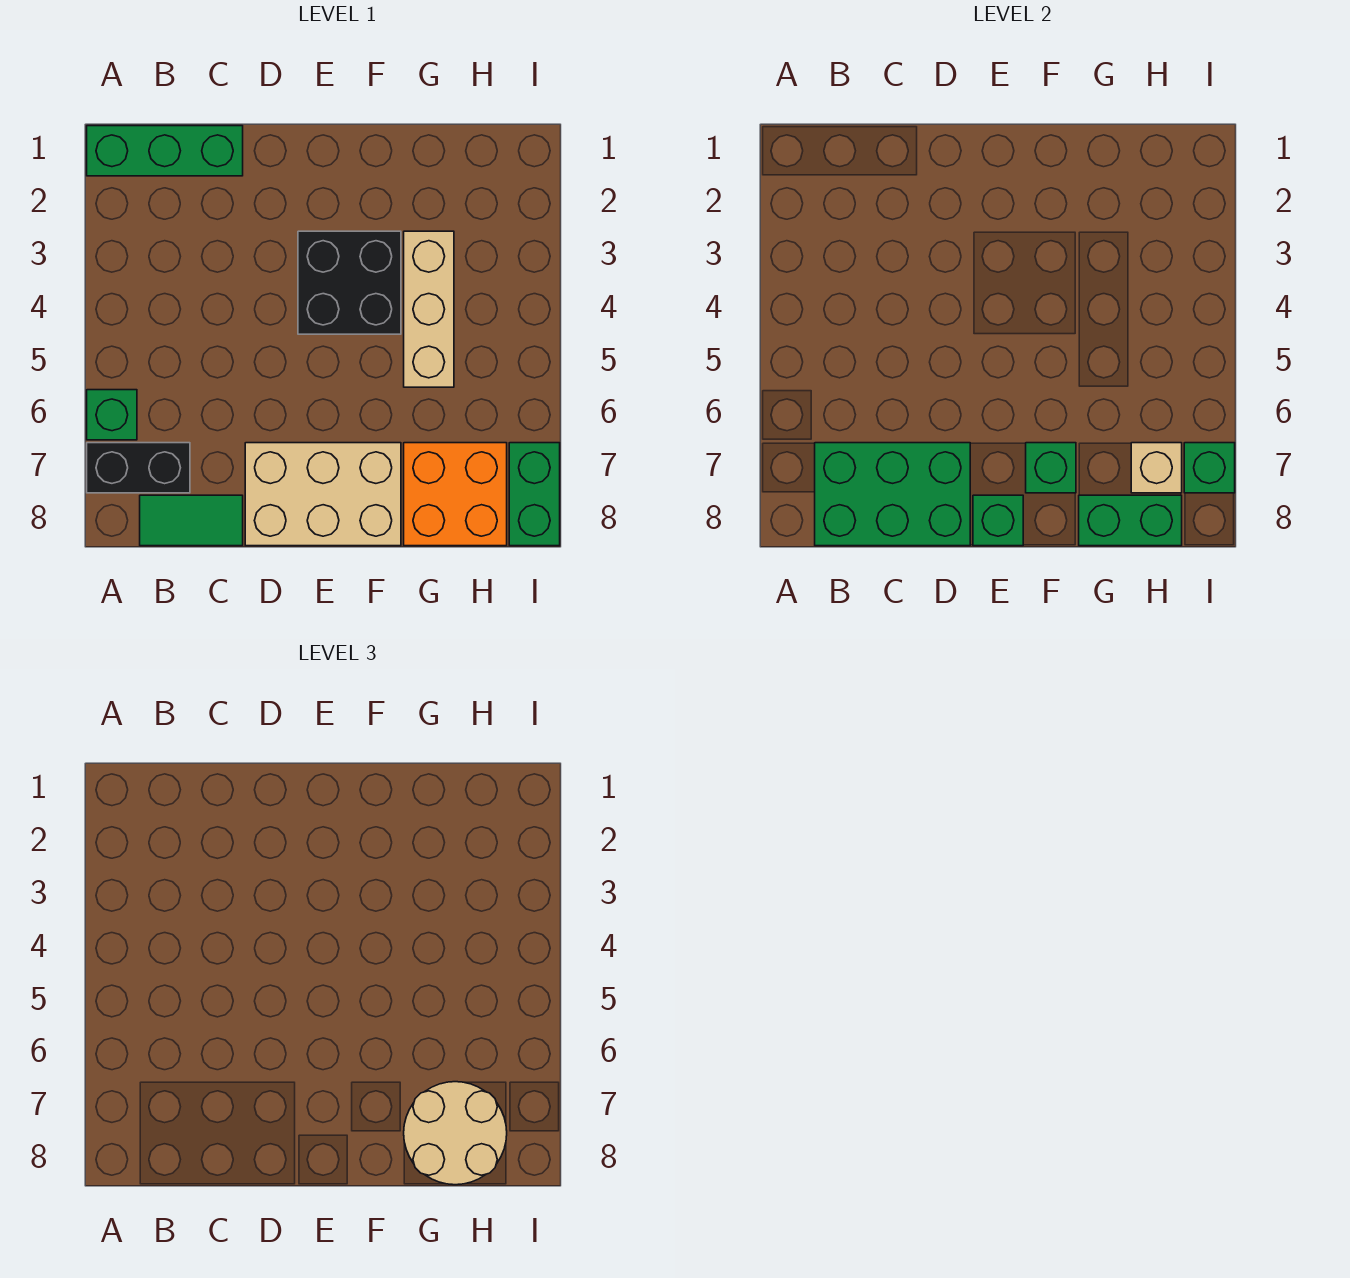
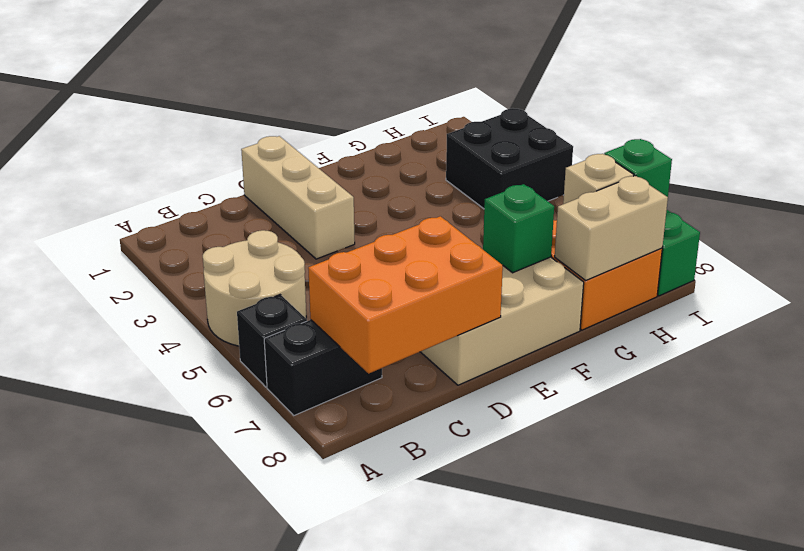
green brick A1:C1 level 1 -> none
green brick A6 level 1 -> black brick A6 level 1
green brick B7:D8 level 2 -> orange brick B7:D8 level 2
green tile B8:C8 level 1 -> none
black brick E3:F4 level 1 -> black brick H3:I4 level 1
green brick E8 level 2 -> none
tan brick G3:G5 level 1 -> tan brick D1:D3 level 1
tan round brick G7:H8 level 3 -> tan round brick A4:B5 level 1
green brick G8:H8 level 2 -> tan brick G8:H8 level 2

